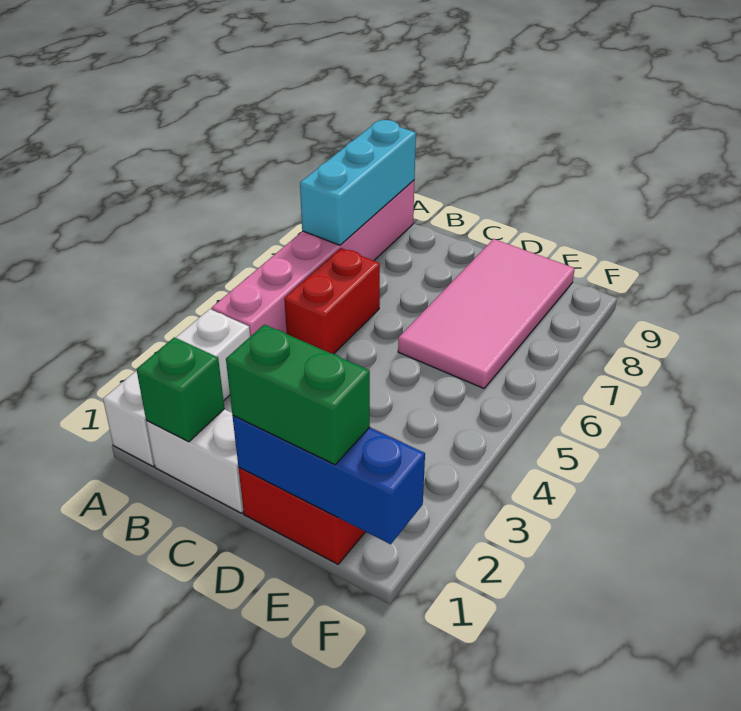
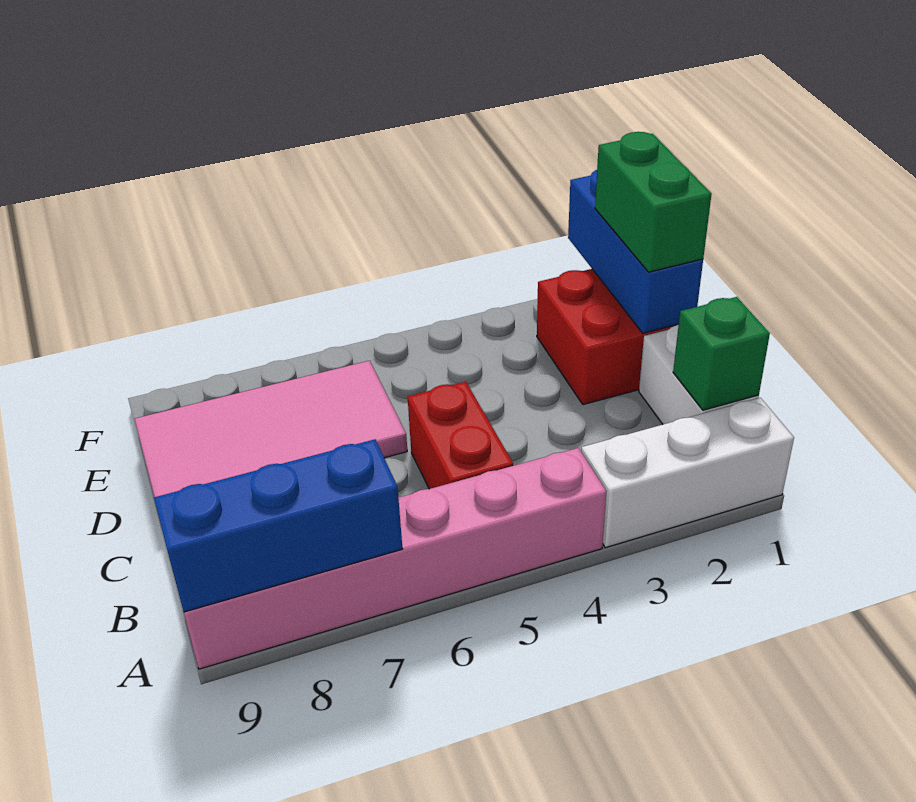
cyan brick A7:A9 level 2 -> blue brick A7:A9 level 2
red brick B5:B6 level 1 -> red brick B5:C5 level 1

